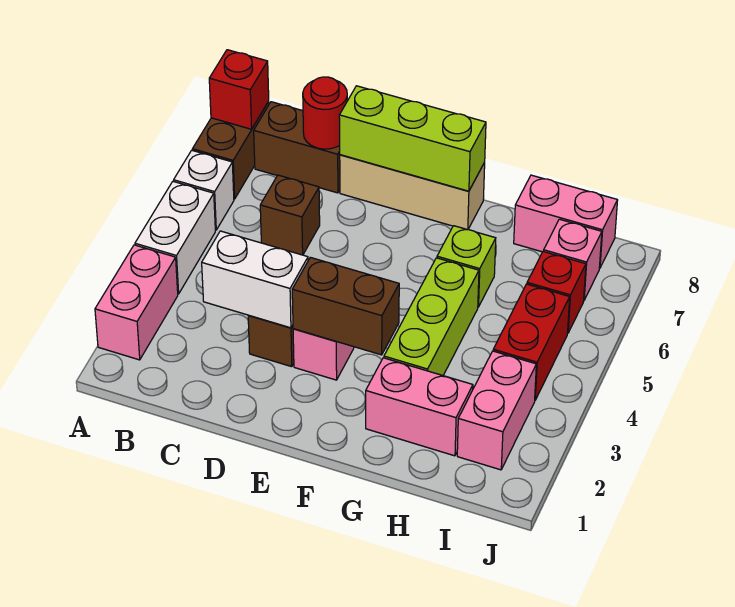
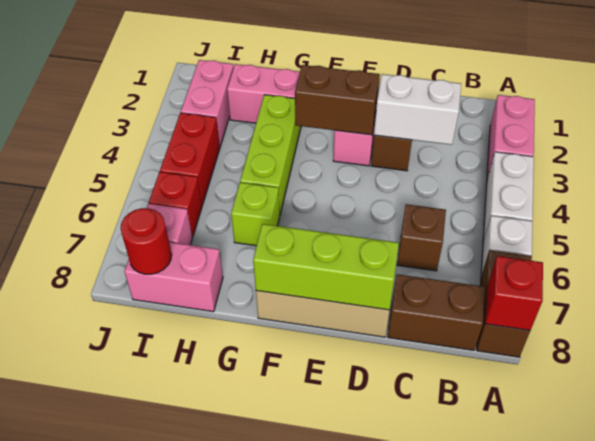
red round brick C8 level 2 -> red round brick I8 level 2

